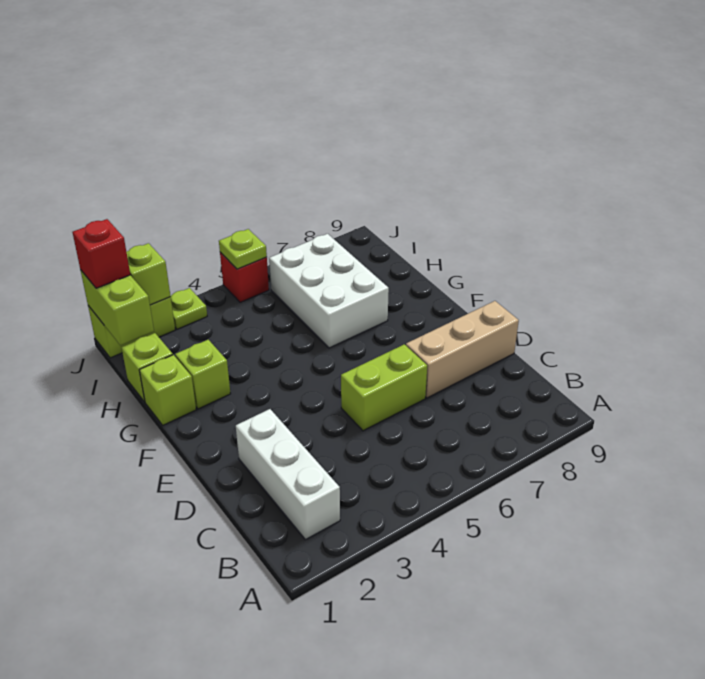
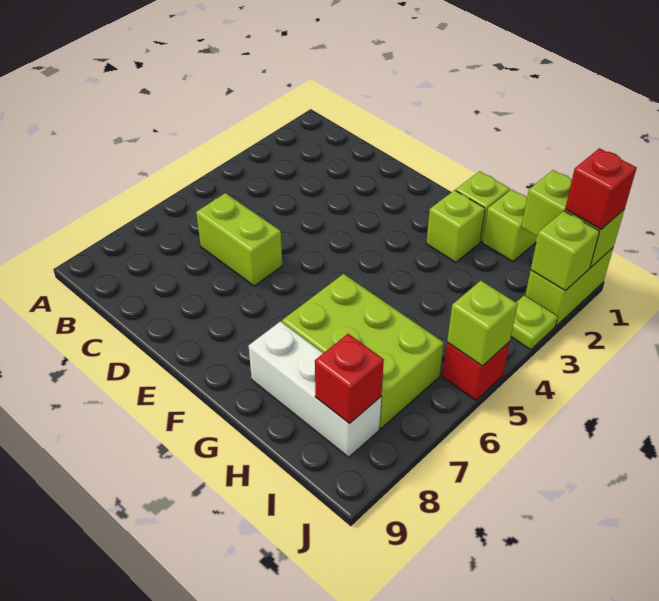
white brick B2:D2 level 1 -> white brick G8:I8 level 1
lime brick D5:D6 level 1 -> lime brick C6:D6 level 1
tan brick D7:D9 level 1 -> none
white brick G6:I7 level 1 -> lime brick G6:I7 level 1
none -> red brick I8 level 2
lime plate J5 level 2 -> lime brick J5 level 2

